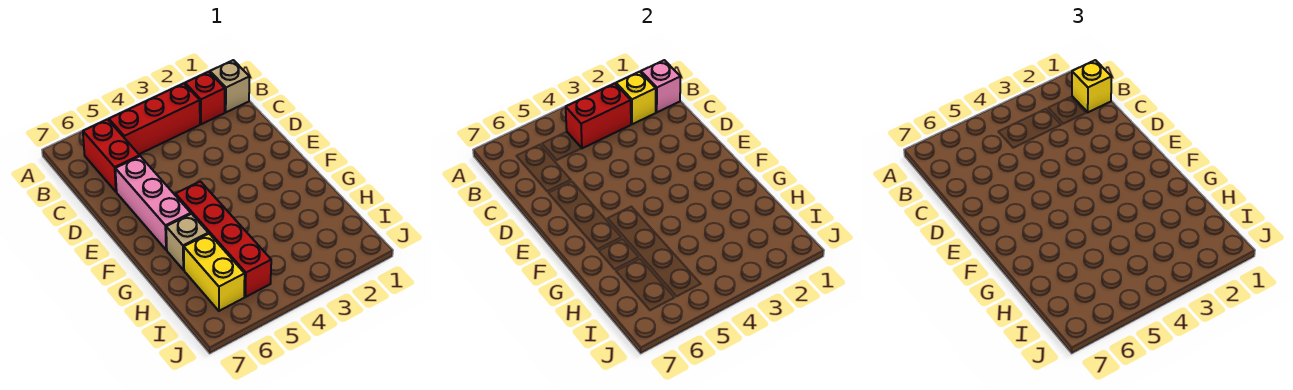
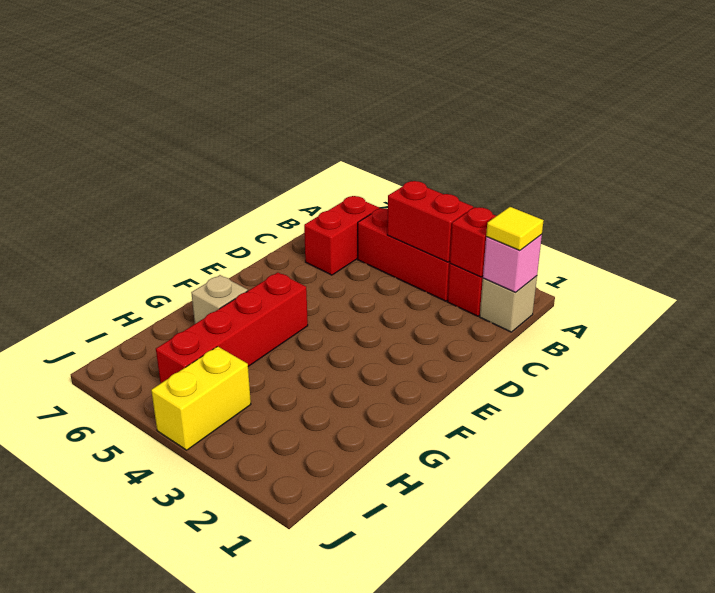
yellow brick B1 level 3 -> yellow tile B1 level 3
yellow brick B2 level 2 -> red brick B2 level 2
pink brick D6:F6 level 1 -> none
yellow brick H6:I6 level 1 -> yellow brick I4:J4 level 1

